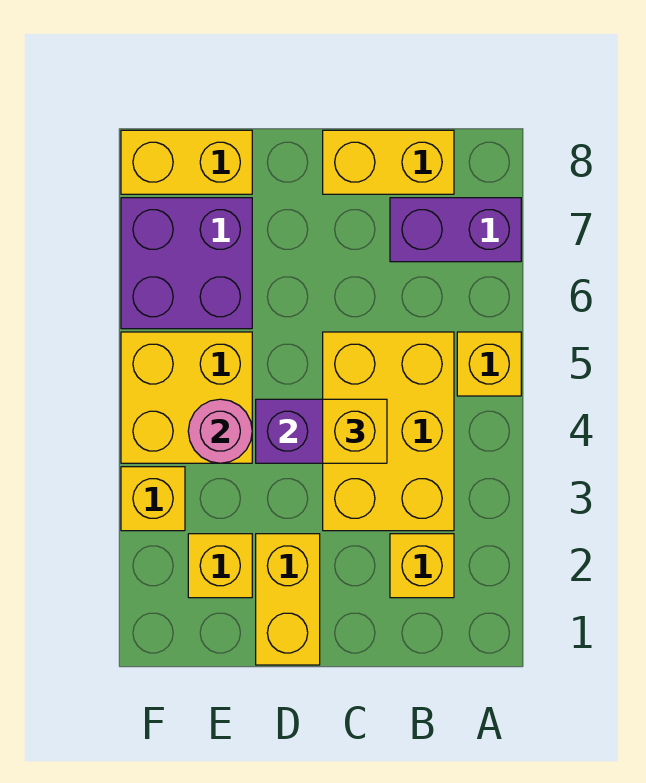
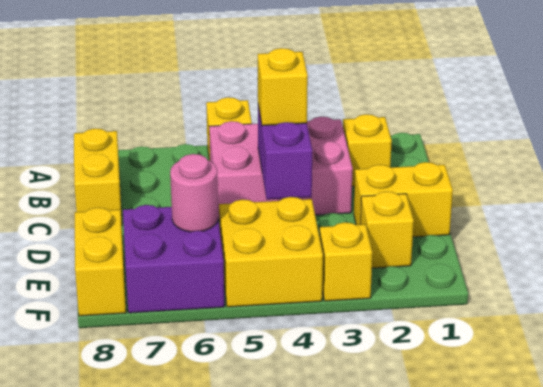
purple brick A7:B7 level 1 -> none
yellow brick B3:C5 level 1 -> pink brick B3:C5 level 1
pink round brick E4 level 2 -> pink round brick E6 level 2

